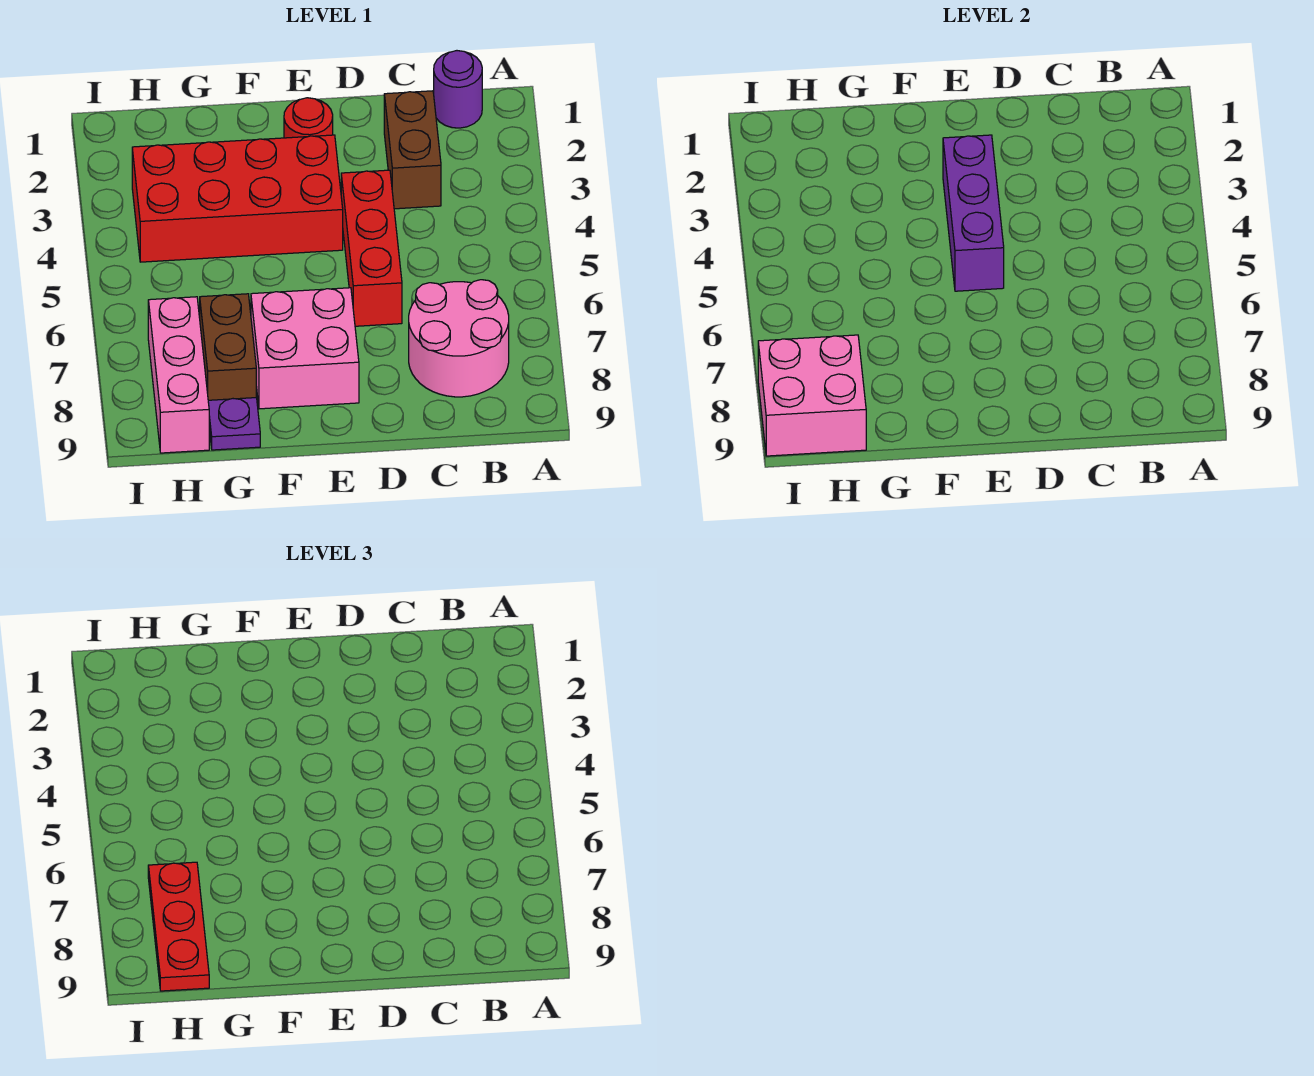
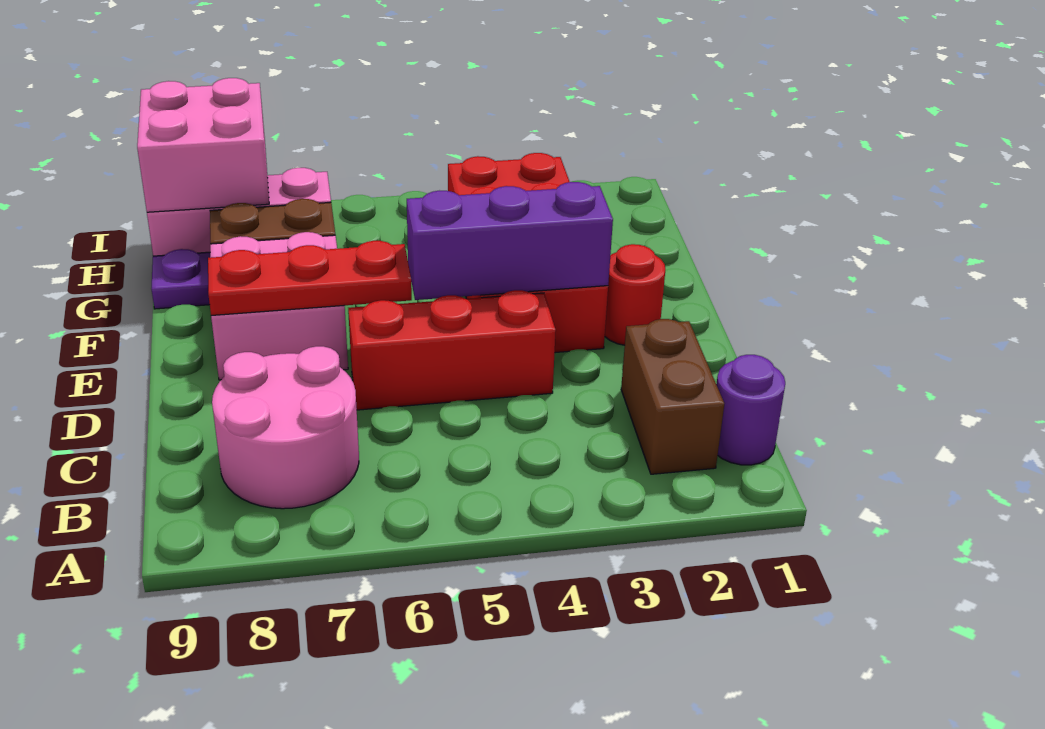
brown brick C2:C3 level 1 -> brown brick B2:C2 level 1
red plate H7:H9 level 3 -> red plate E6:E8 level 2

